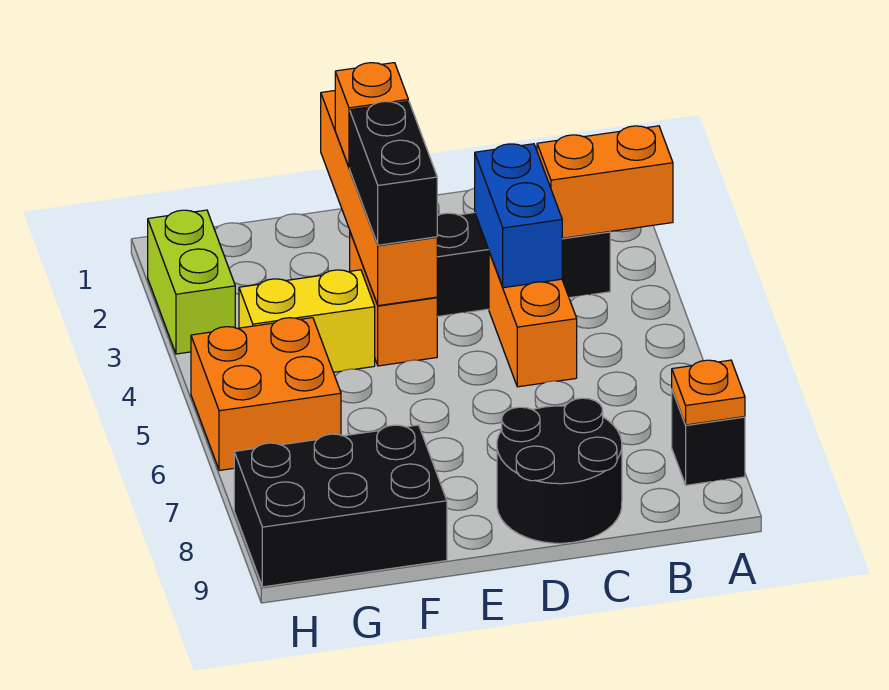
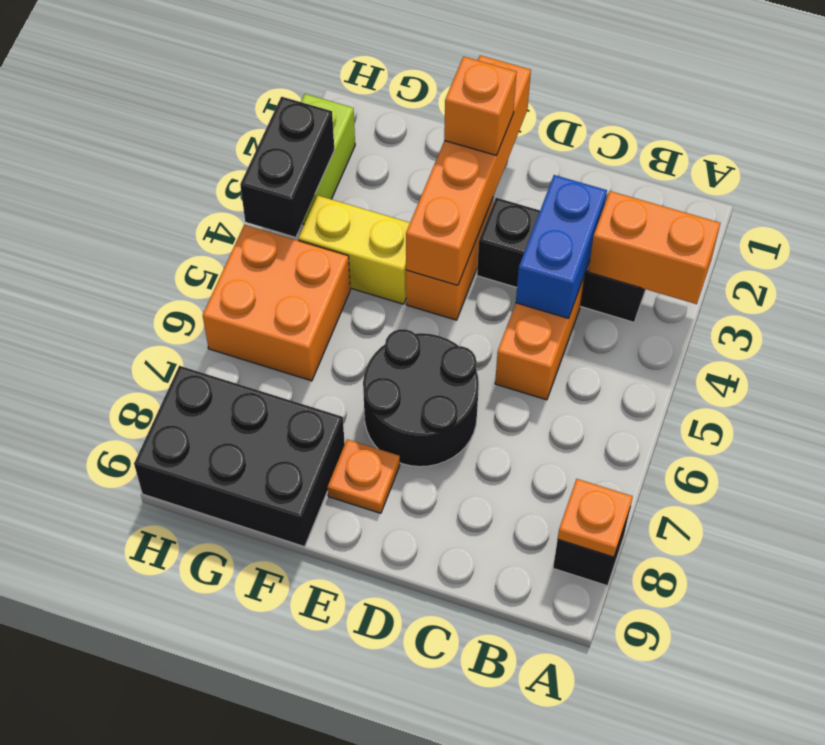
black round brick C8:D9 level 1 -> black round brick D6:E7 level 1
black brick E3:E4 level 3 -> black brick H3:H4 level 2
none -> orange plate E8 level 1

